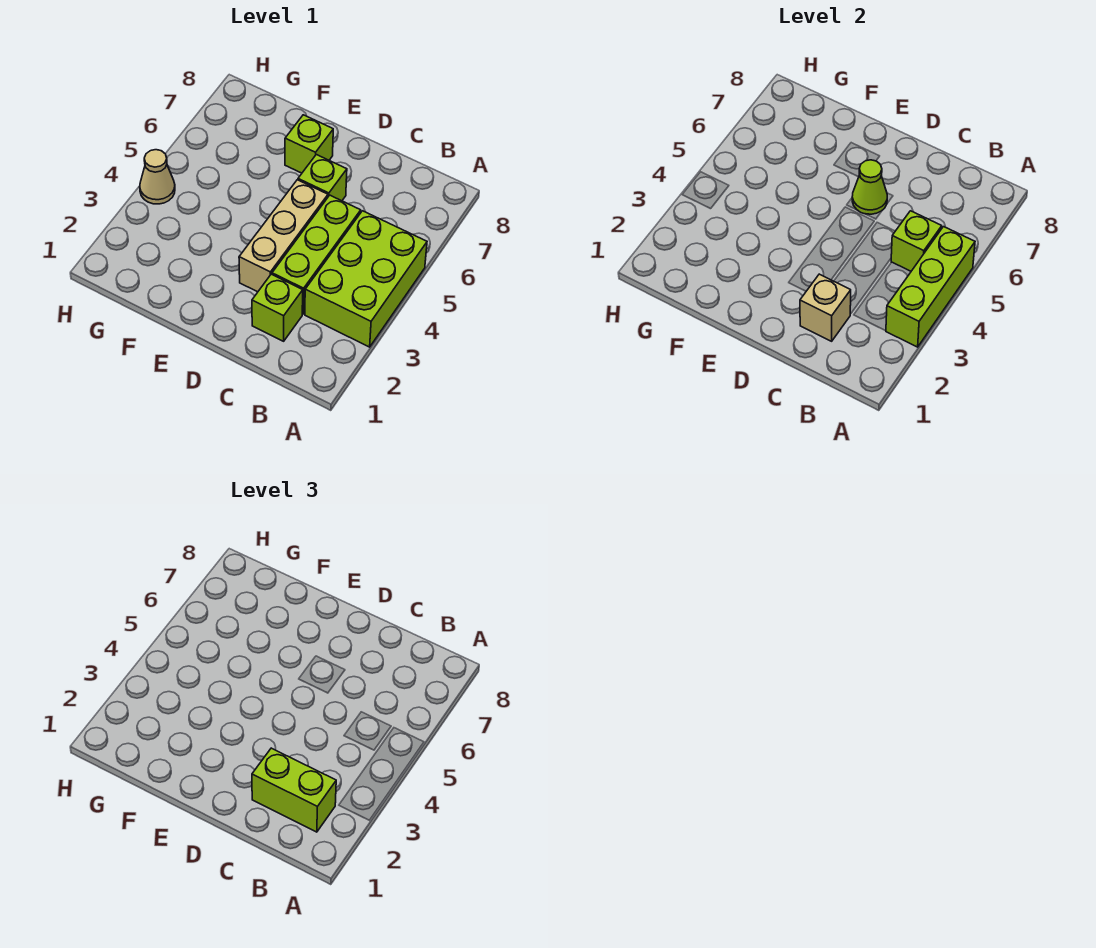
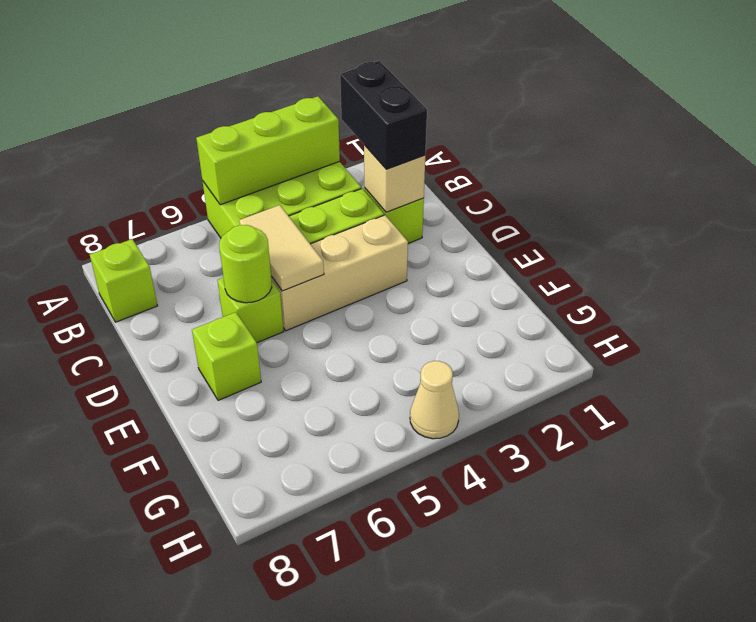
lime brick B2:C2 level 3 -> black brick B2:C2 level 3
lime brick B5 level 2 -> lime brick B8 level 1
none -> tan tile C5:D5 level 2
lime cone D6 level 2 -> lime round brick D6 level 2

